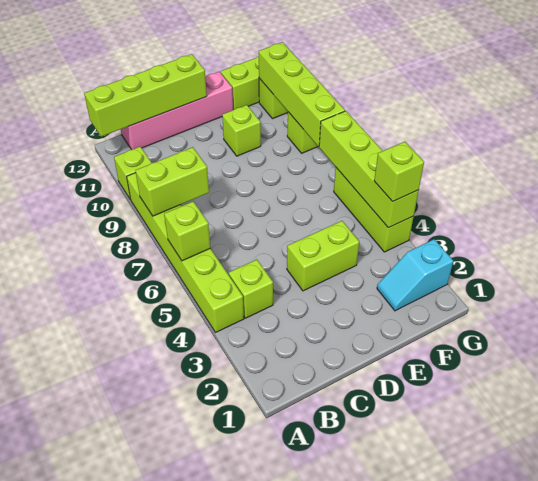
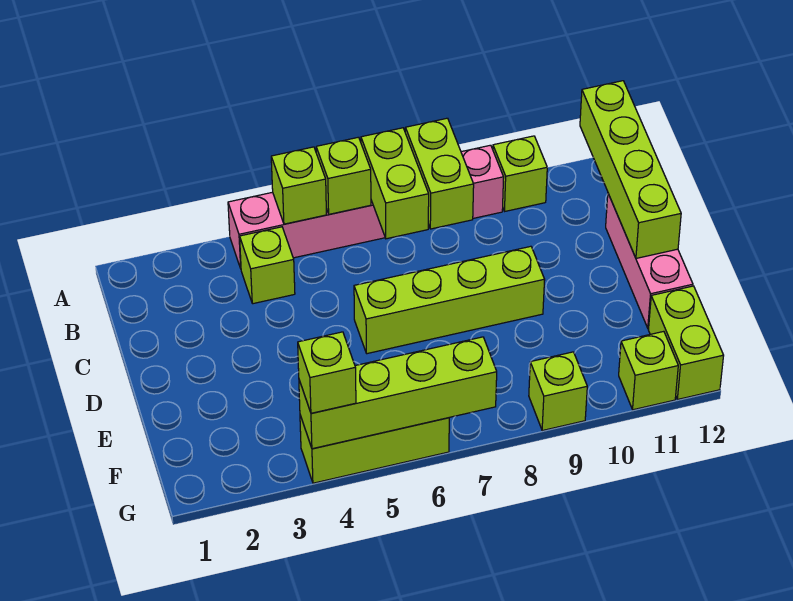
lime brick A4:A9 level 1 -> pink brick A4:A9 level 1
pink brick B12:E12 level 1 -> pink brick C12:E12 level 1
lime brick D4:E4 level 1 -> lime brick A7:B7 level 2
lime brick E10 level 1 -> lime brick A5 level 2
cyan slope F2:G2 level 1 top G -> none
lime brick G8:G11 level 2 -> lime brick D6:D9 level 1

